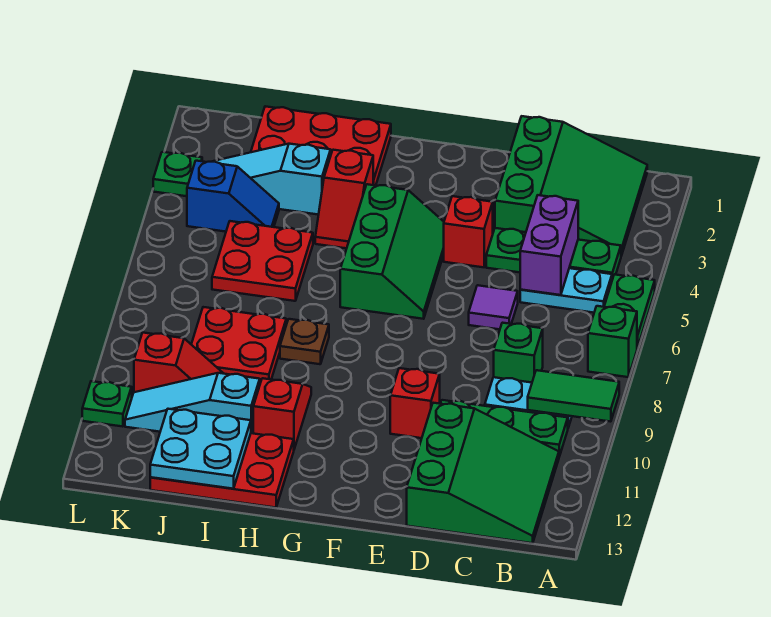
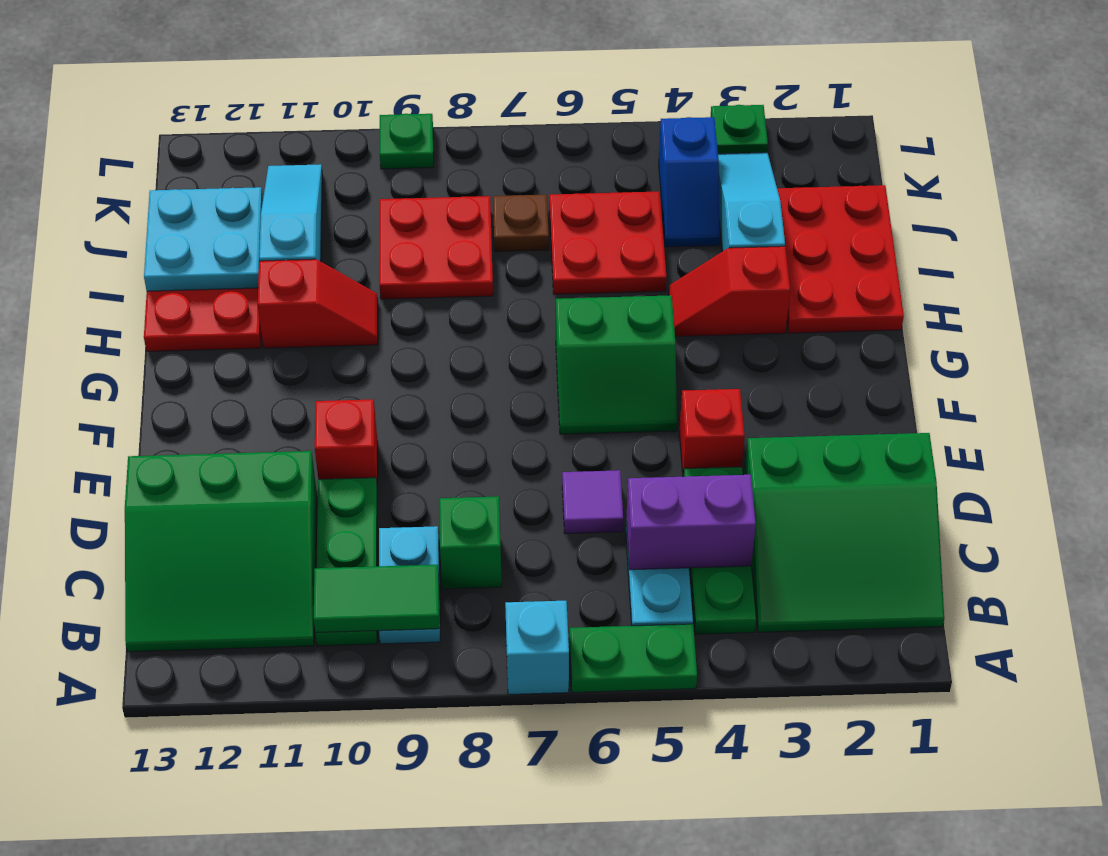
green brick A7 level 1 -> cyan brick A7 level 1
green tile A9:B9 level 2 -> green tile B9:B10 level 2
green slope F4:G6 level 1 top G -> green slope F5:G6 level 1 top G
brown plate H8 level 1 -> brown plate J7 level 1
red slope J10:K10 level 1 top K -> none
green plate L11 level 1 -> green plate L9 level 1

